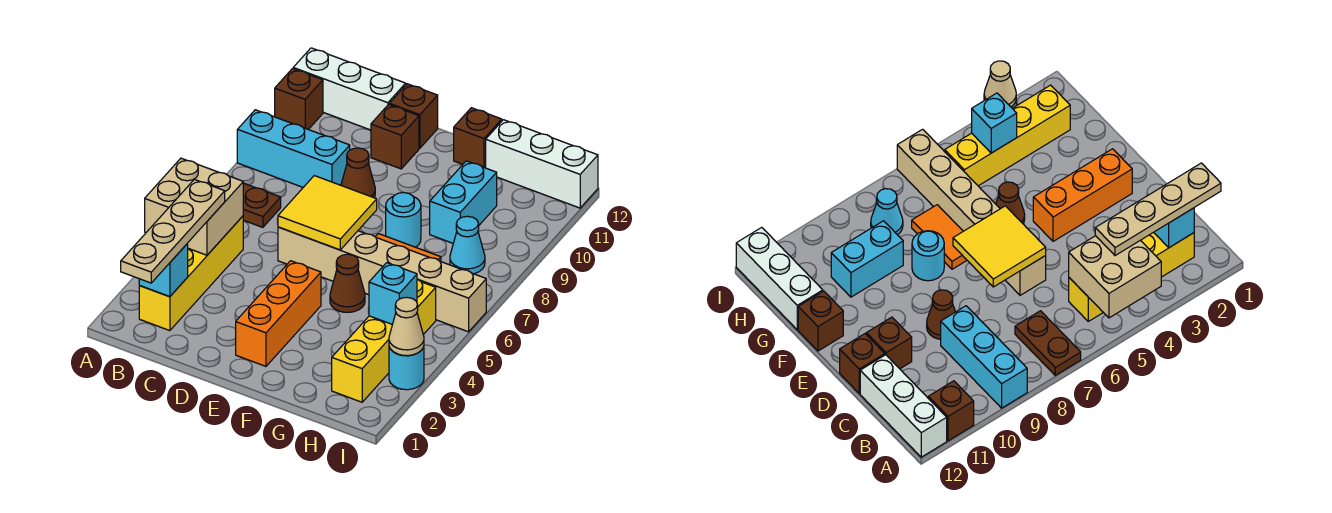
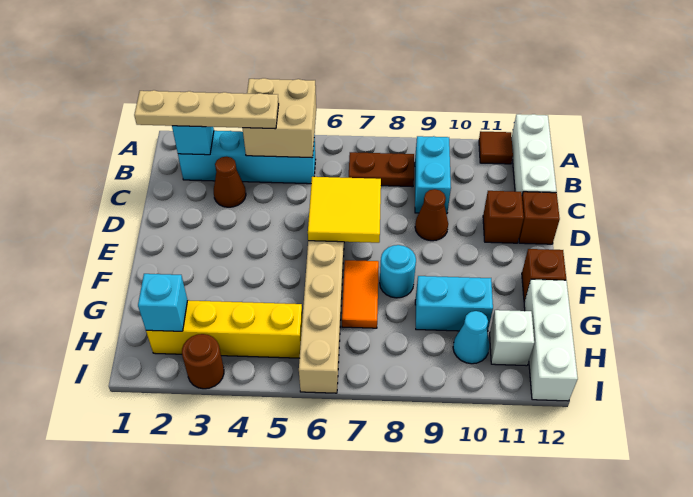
brown plate A7:B7 level 1 -> brown plate B7:B8 level 1
cyan brick A9:C9 level 1 -> cyan brick B9:C9 level 1
brown brick A11 level 1 -> brown tile A11 level 1
yellow brick B2:B5 level 1 -> cyan brick B2:B5 level 1
orange brick E2:E4 level 1 -> none
brown cone F5 level 1 -> brown cone C3 level 1
cyan brick H4 level 2 -> cyan brick H2 level 2
cyan cone H8 level 1 -> cyan cone H10 level 1
none -> white brick H11 level 1
cyan round brick I3 level 1 -> brown round brick I3 level 1
tan cone I3 level 2 -> none

